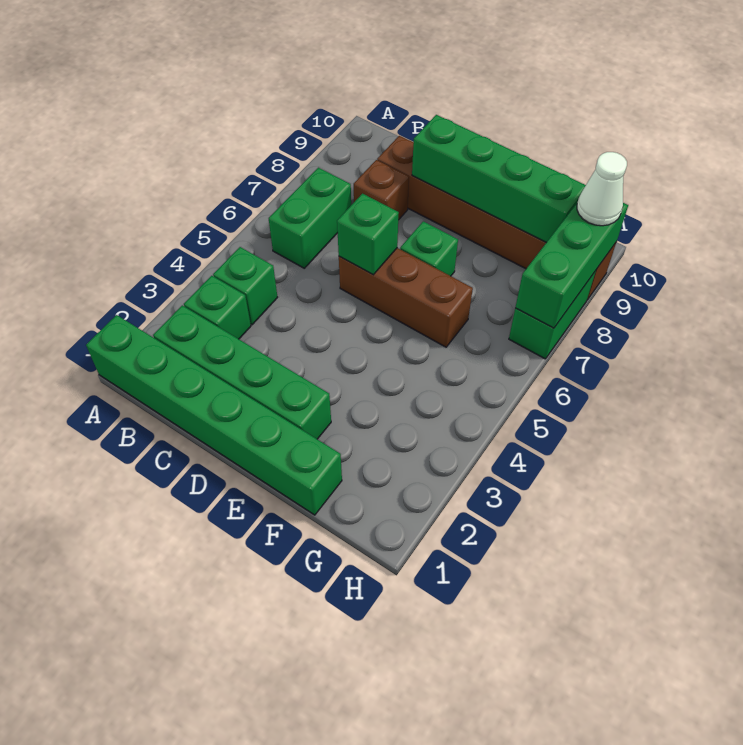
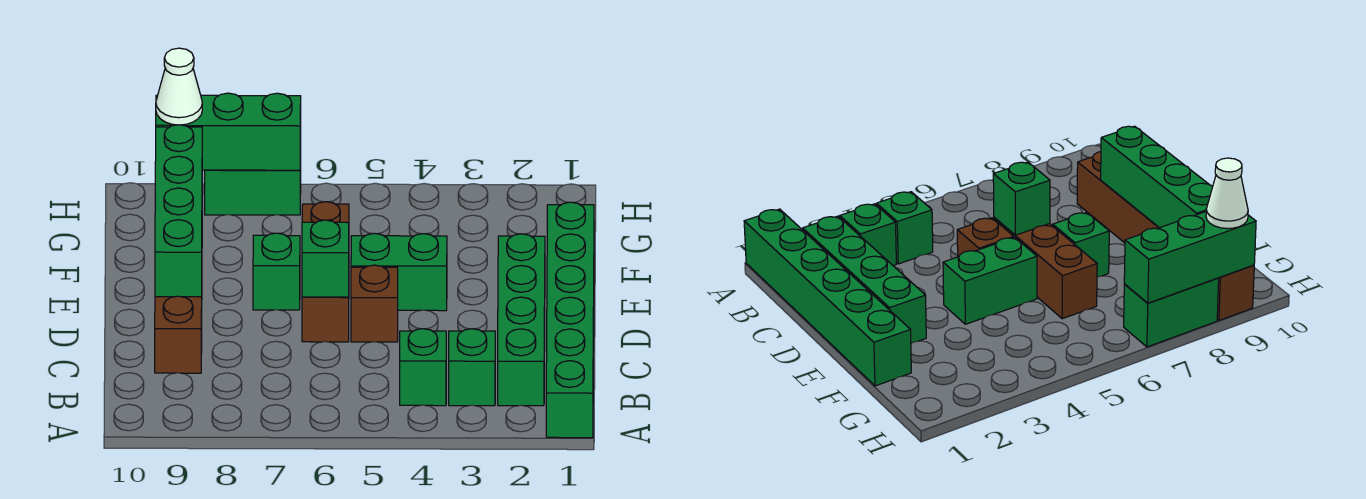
green brick B6:B7 level 1 -> green brick E4:E5 level 1
brown brick C8 level 1 -> brown brick D5 level 1

